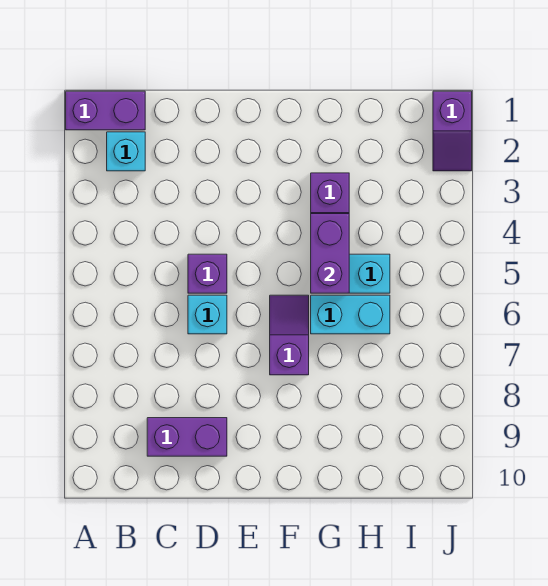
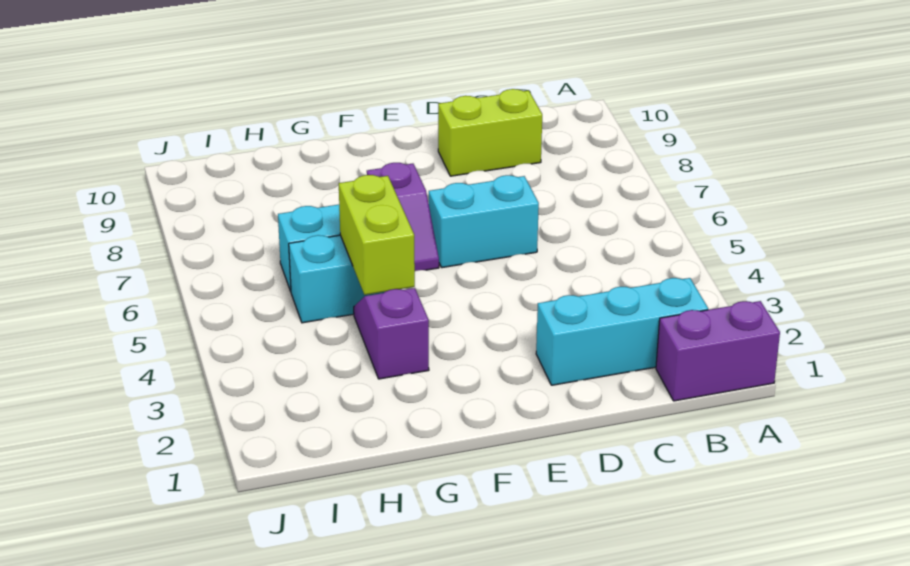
cyan brick B2 level 1 -> cyan brick B2:D2 level 1
purple brick C9:D9 level 1 -> lime brick C9:D9 level 1
purple brick D5 level 1 -> none
cyan brick D6 level 1 -> cyan brick D6:E6 level 1
purple brick G4:G5 level 2 -> lime brick G4:G5 level 2
purple slope J1:J2 level 1 top 1 -> none

